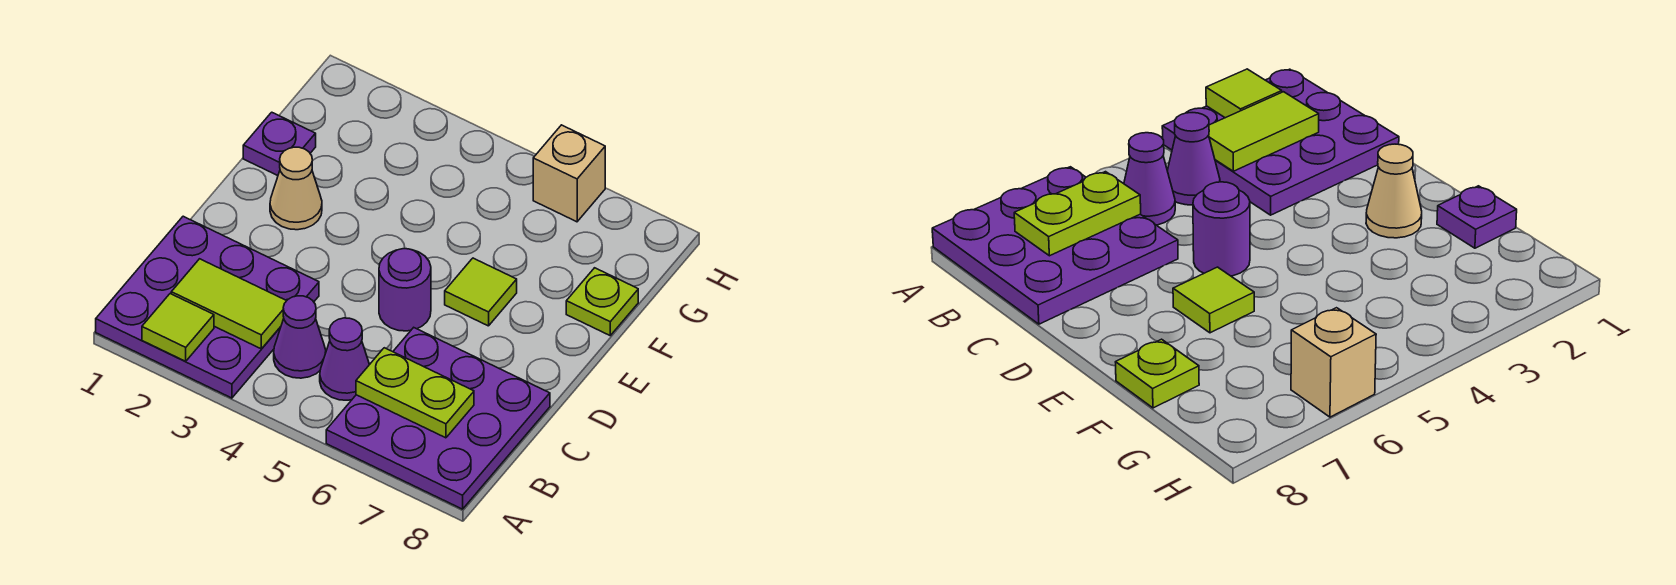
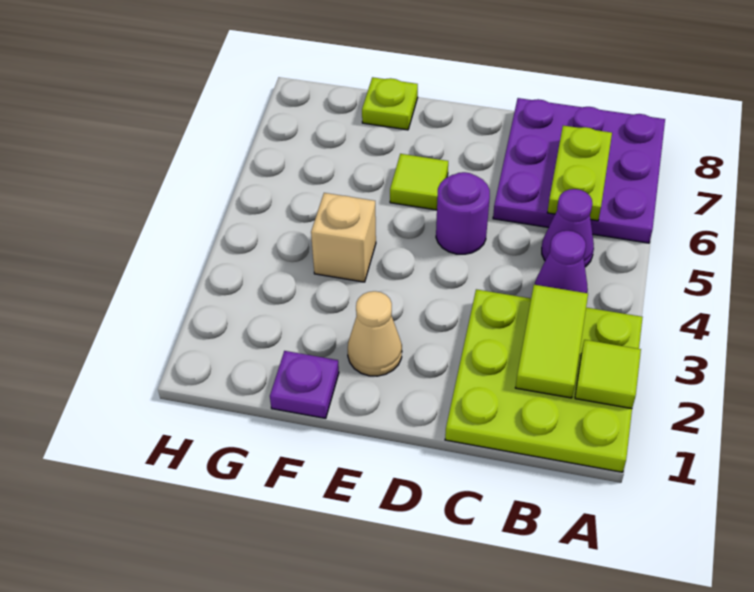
purple plate A1:C3 level 1 -> lime plate A1:C3 level 1
tan brick H6 level 1 -> tan brick F4 level 1

